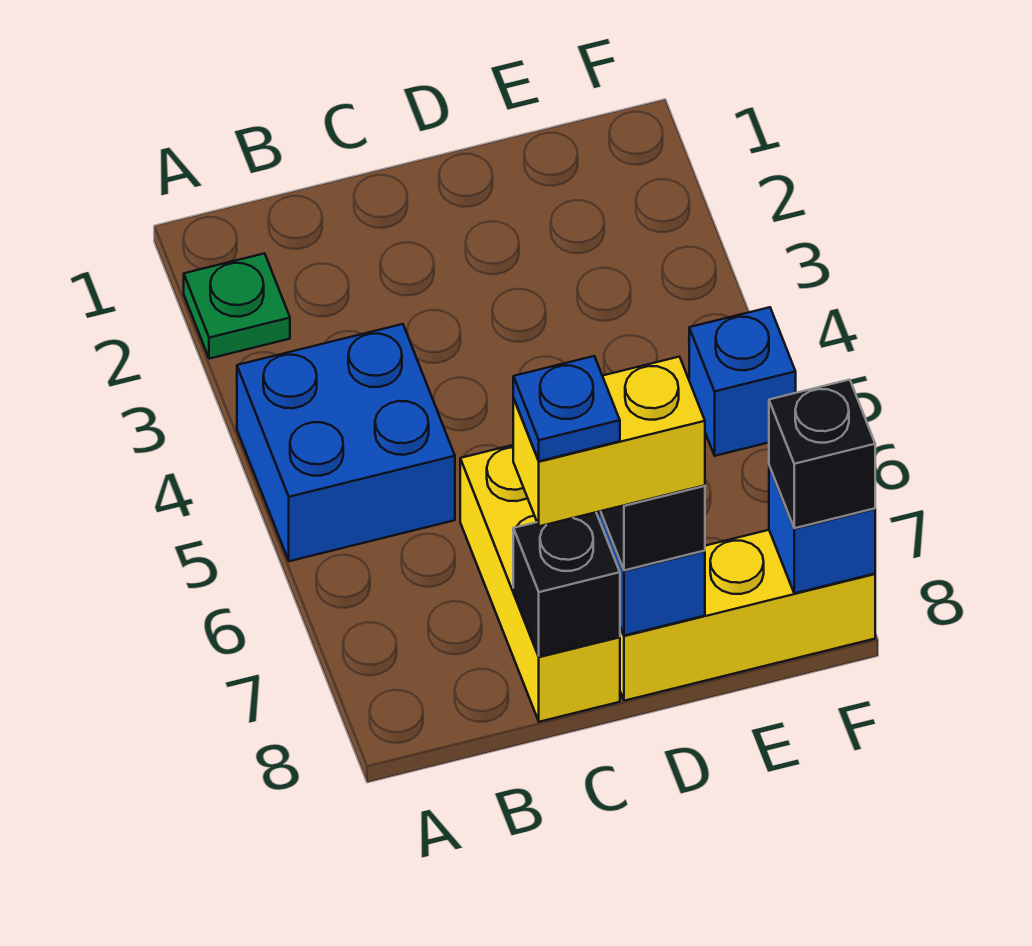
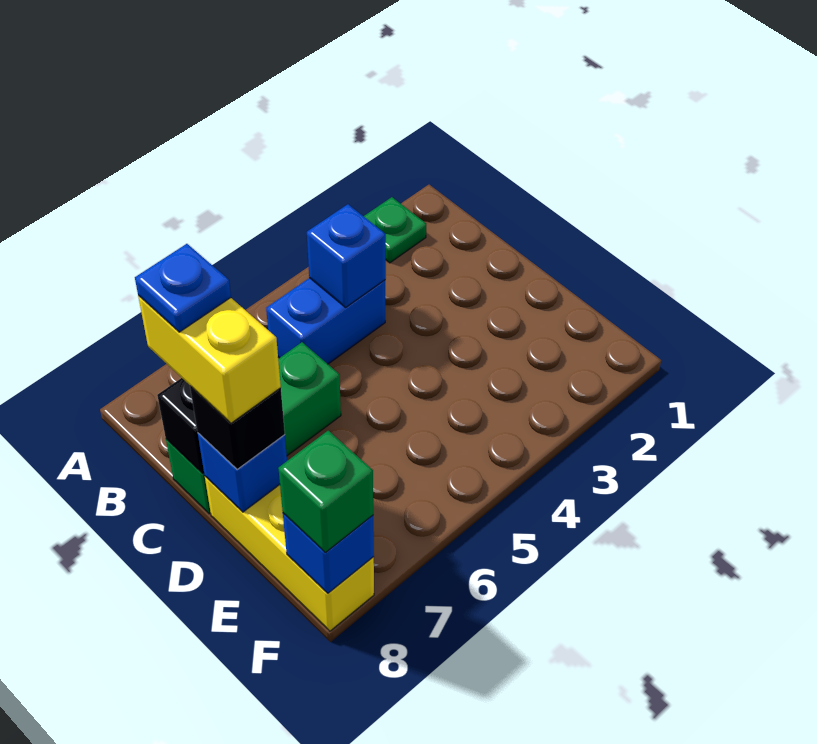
blue brick A4:B5 level 1 -> blue brick B4:B5 level 1
yellow brick C6:C8 level 1 -> green brick C6:C8 level 1
blue brick F5 level 1 -> blue brick B4 level 2
black brick F8 level 3 -> green brick F8 level 3

